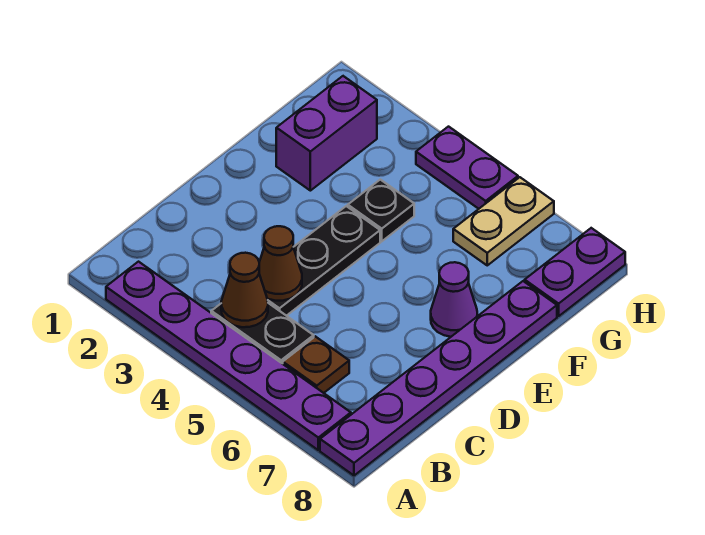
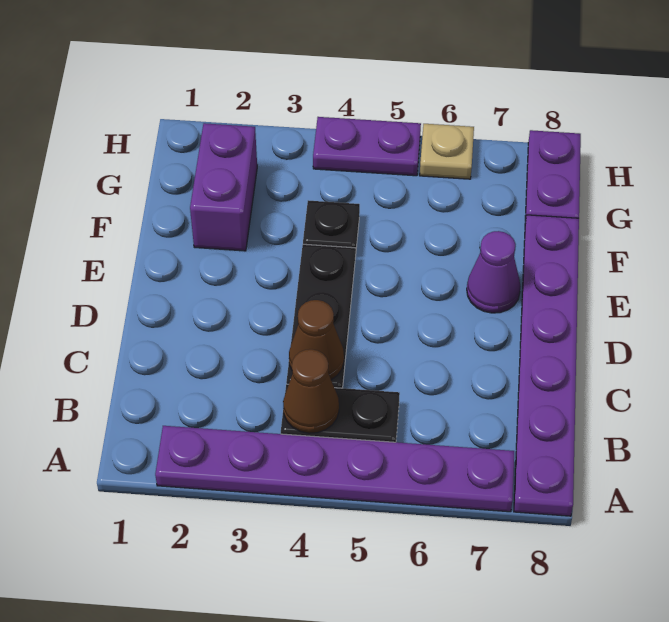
brown plate B6 level 1 -> none
tan plate G6:H6 level 1 -> tan plate H6 level 1

